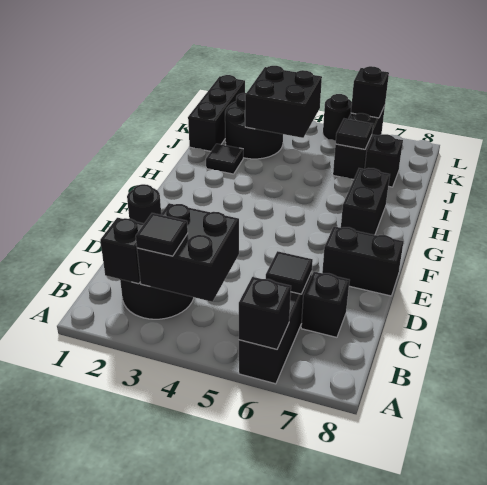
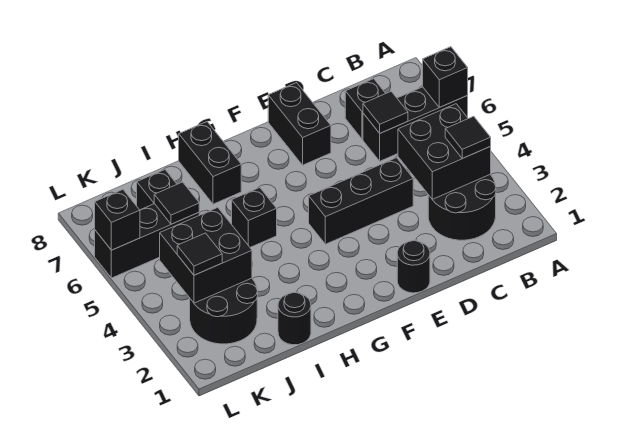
black brick B2 level 2 -> black brick H5 level 1
black brick G7:H7 level 1 -> black brick H7:H8 level 1
black tile I2 level 1 -> black tile K3 level 3
black brick J1:L1 level 1 -> black brick D4:F4 level 1
black round brick L5 level 1 -> black round brick I1 level 1

